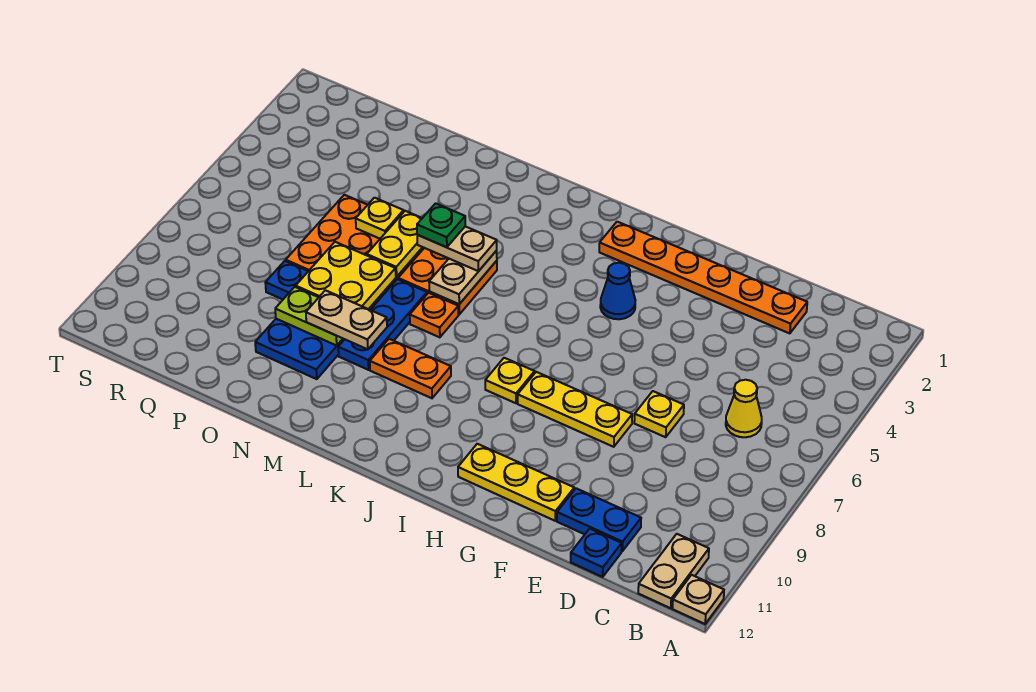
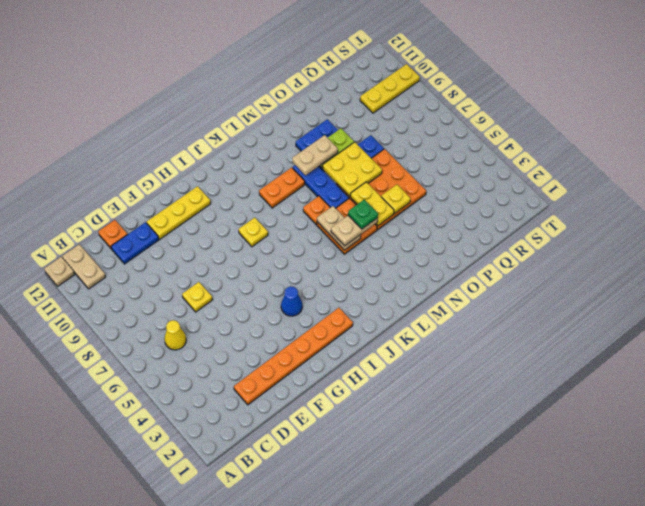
blue plate D12 level 1 -> orange plate D12 level 1
yellow plate F8:H8 level 1 -> yellow plate R10:T10 level 1

